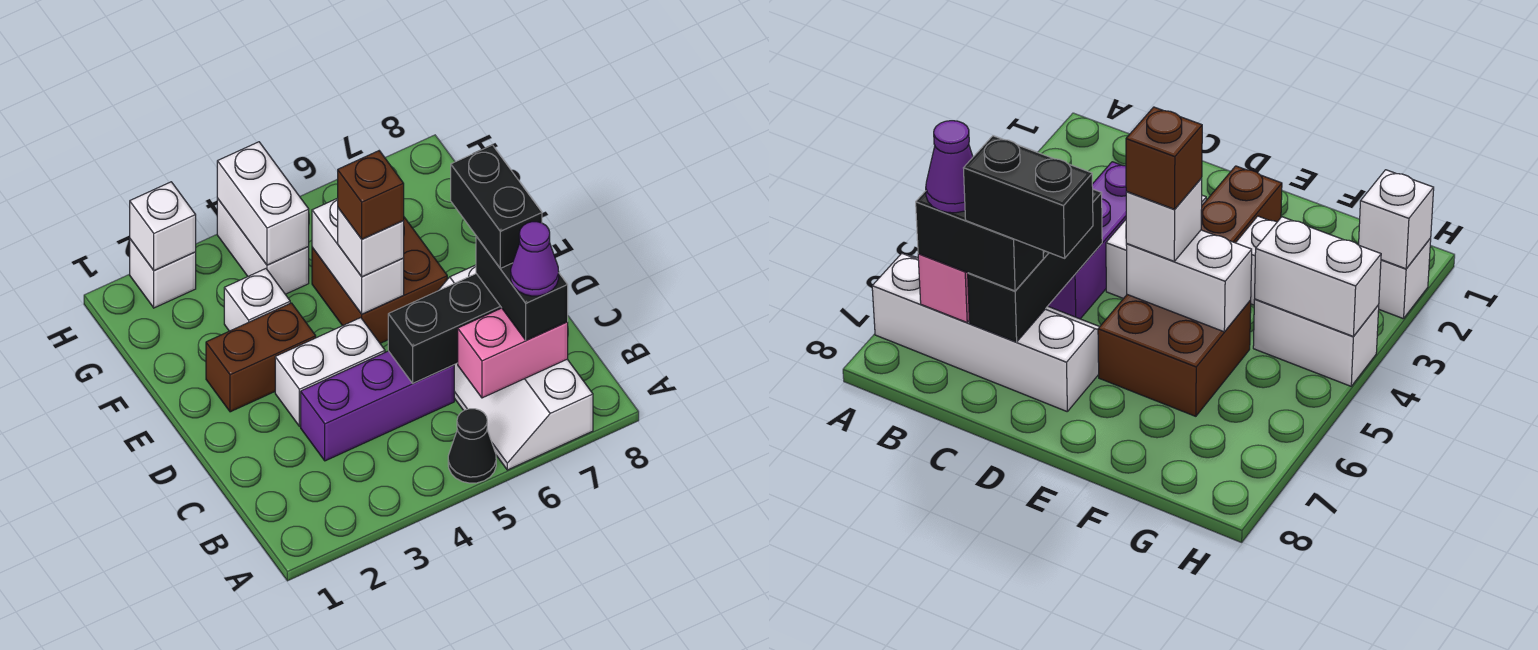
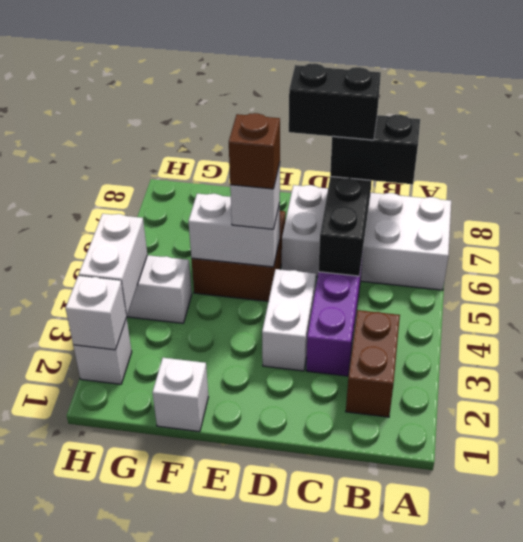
black cone A5 level 1 -> none
white slope A6:D7 level 1 top 7 -> white brick A6:D7 level 1
pink brick B6:B7 level 2 -> none
purple cone B7 level 4 -> none
brown brick E2:E3 level 1 -> brown brick B2:B3 level 1
white brick F3 level 1 -> white brick F1 level 1
white brick G4:H4 level 2 -> white brick H3:H4 level 2

